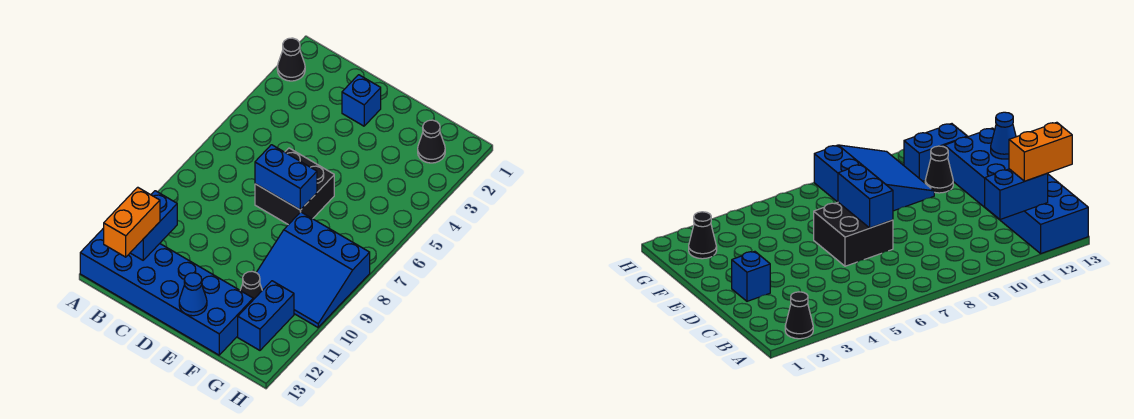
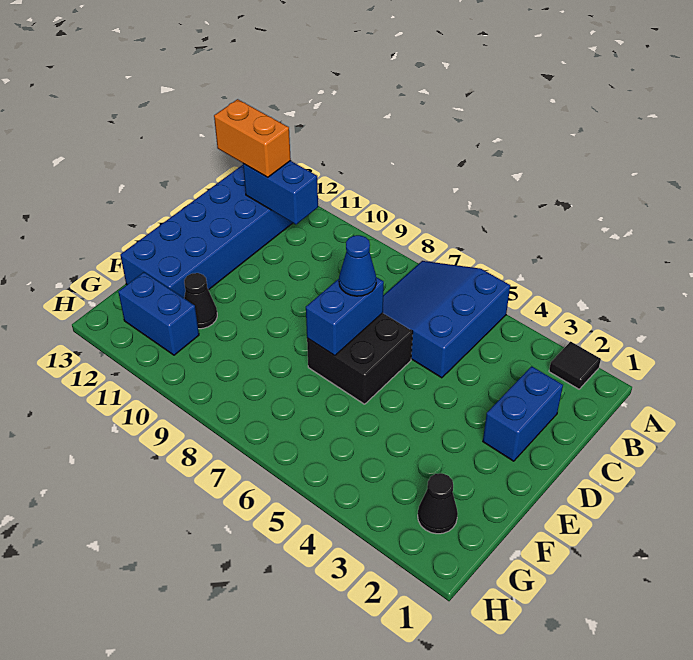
black cone A2 level 1 -> black tile A2 level 1
blue brick D2 level 1 -> blue brick C2:D2 level 1
blue cone E13 level 2 -> blue cone D7 level 3
blue slope F8:H10 level 1 top 8 -> blue slope A5:C7 level 1 top 5

